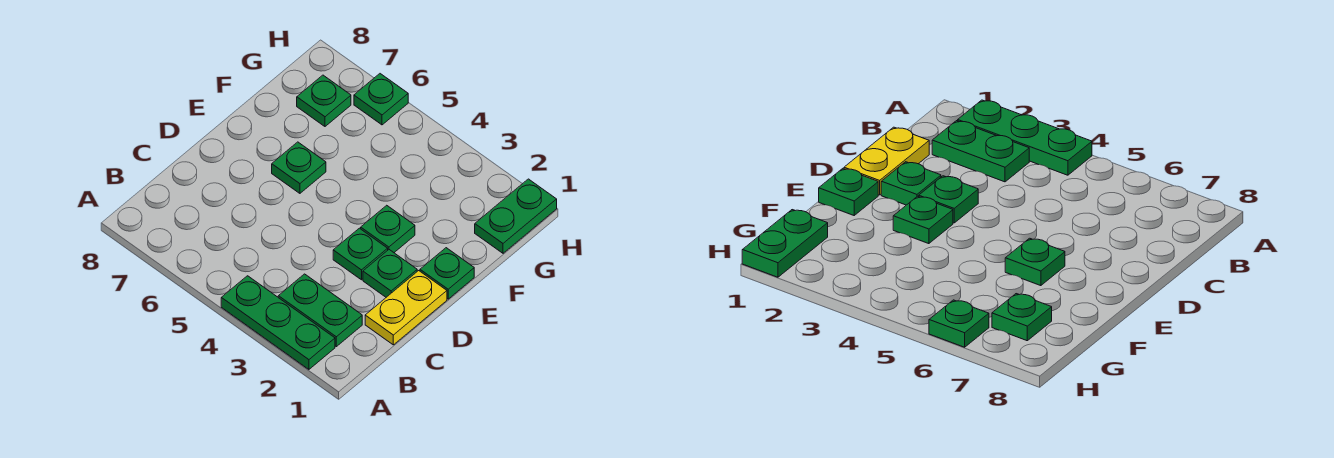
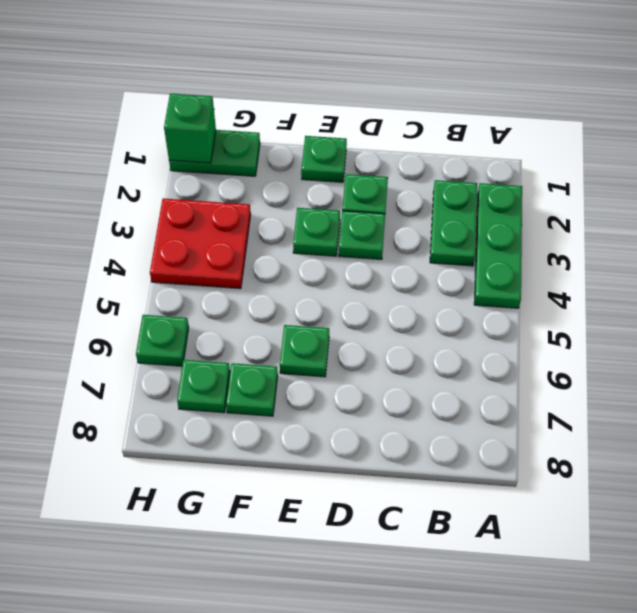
yellow plate C1:D1 level 1 -> none
none -> green plate F7 level 1
none -> red plate G3:H4 level 1
none -> green brick H1 level 2

